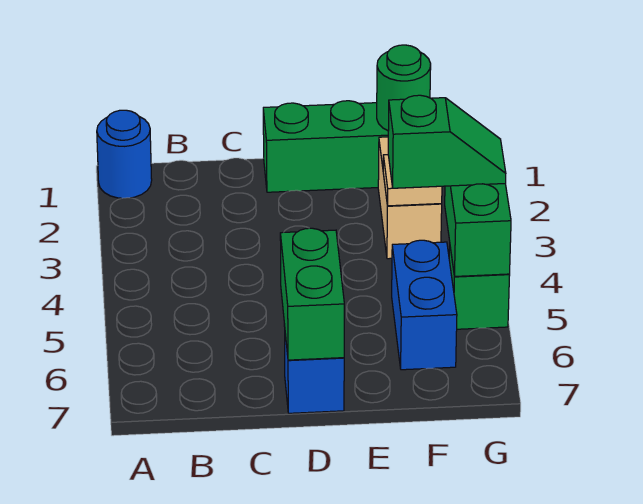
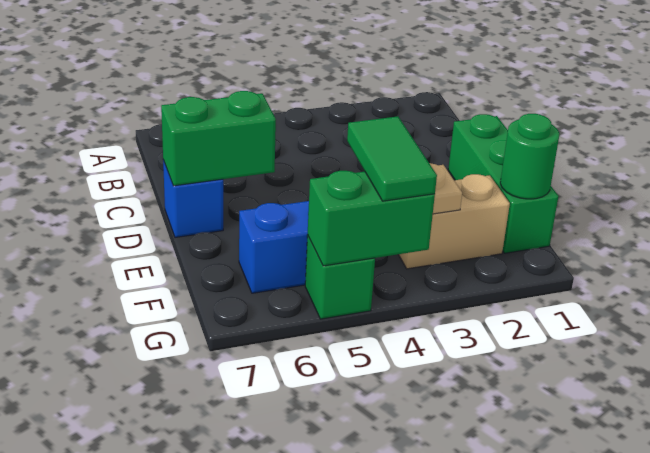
blue round brick A1 level 1 -> none
green slope F4:G4 level 3 top F -> green tile F4:G4 level 3

